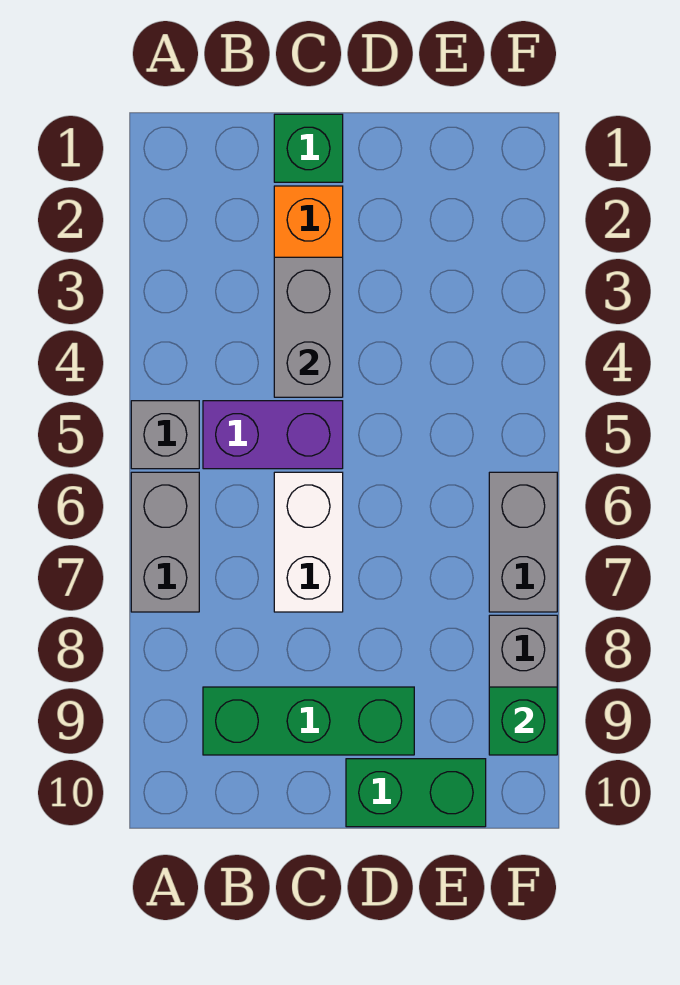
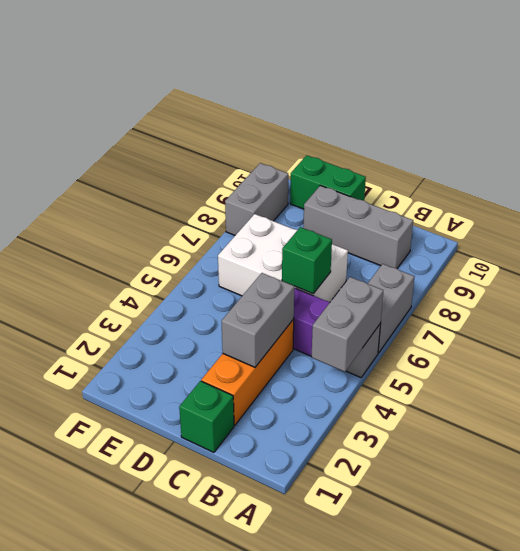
green brick B9:D9 level 1 -> grey brick B9:D9 level 1
white brick C6:C7 level 1 -> white brick C6:E7 level 1
grey brick F6:F7 level 1 -> grey brick A4:A5 level 2
green brick F9 level 2 -> green brick C6 level 2

